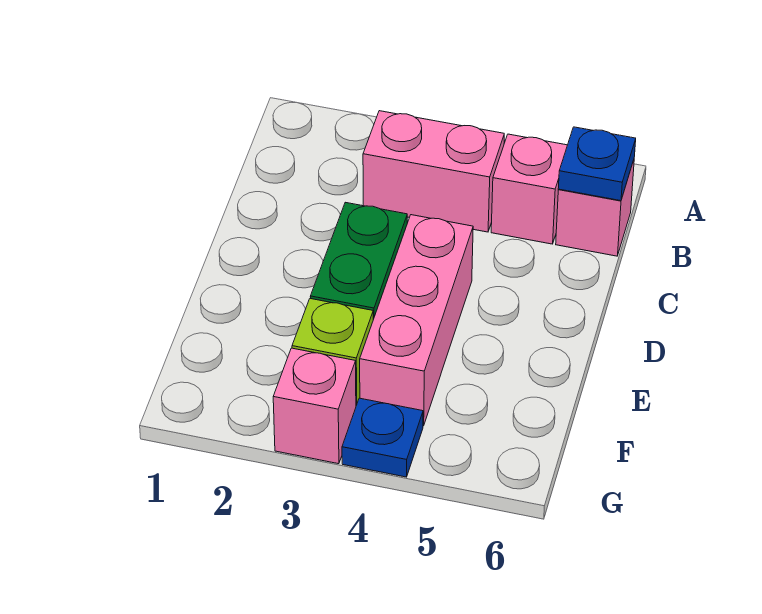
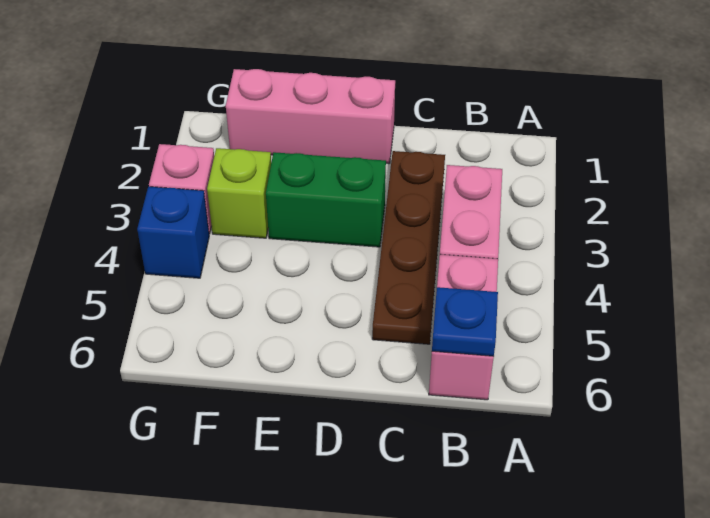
none -> brown plate C2:C5 level 1
pink brick D4:F4 level 1 -> pink brick D1:F1 level 1
blue plate G4 level 1 -> blue brick G4 level 1

